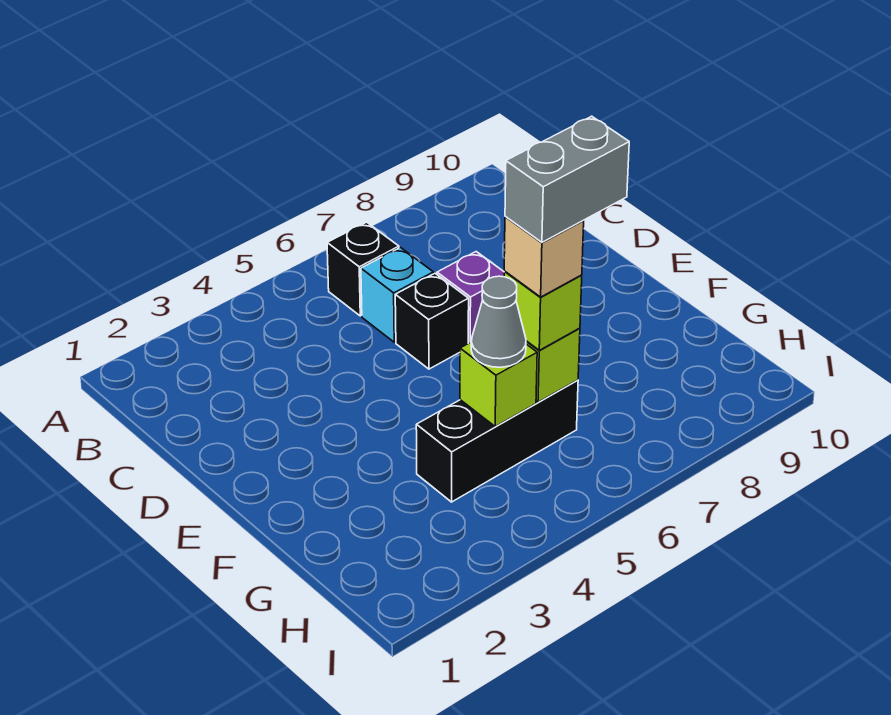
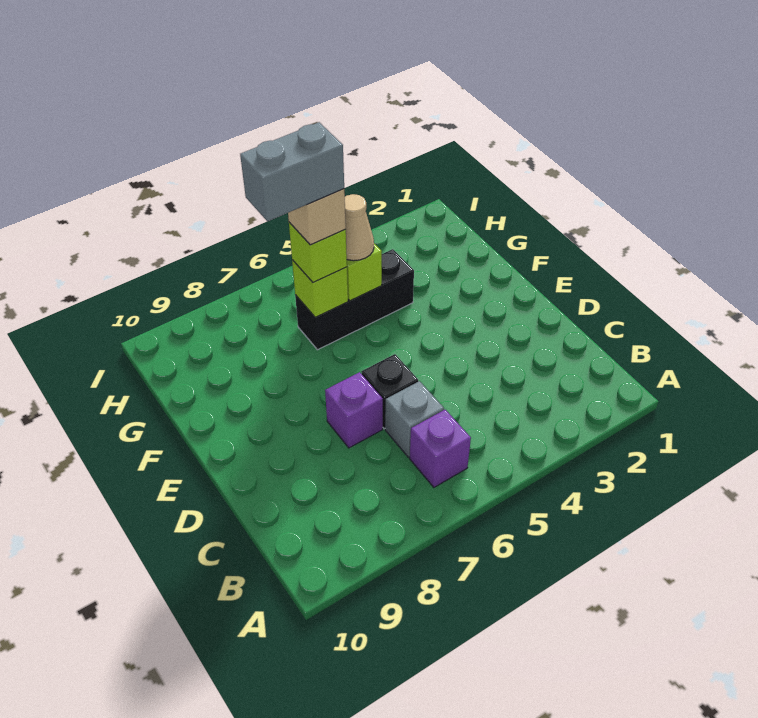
black brick B6 level 1 -> purple brick B6 level 1
cyan brick C6 level 1 -> grey brick C6 level 1
grey cone G5 level 3 -> tan cone G5 level 3

